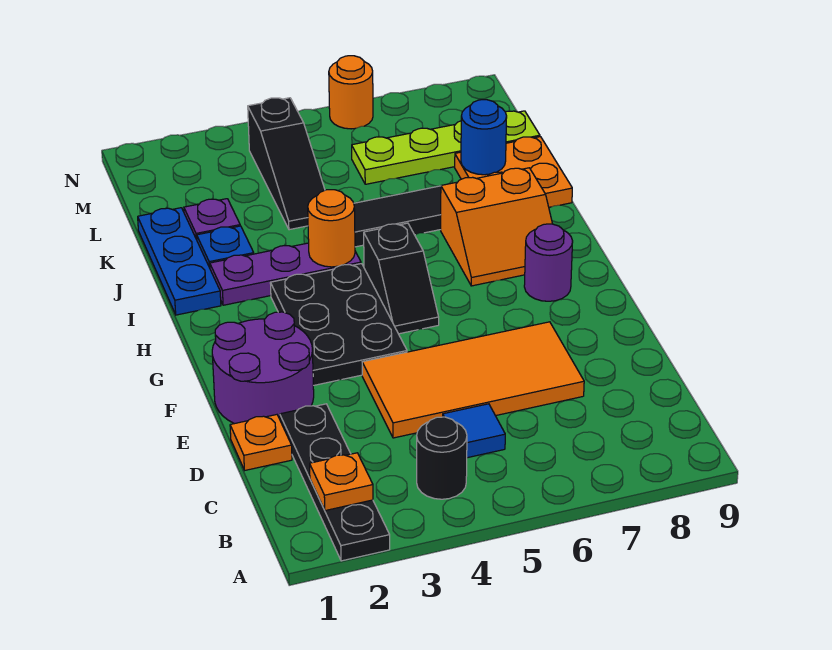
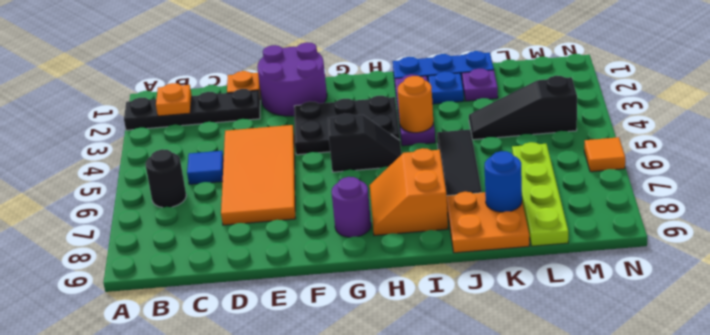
black round brick B4 level 1 -> black round brick B6 level 1
black slope G5:H5 level 1 top H -> black slope G5:H5 level 1 top G
orange round brick N6 level 1 -> orange tile N6 level 1

